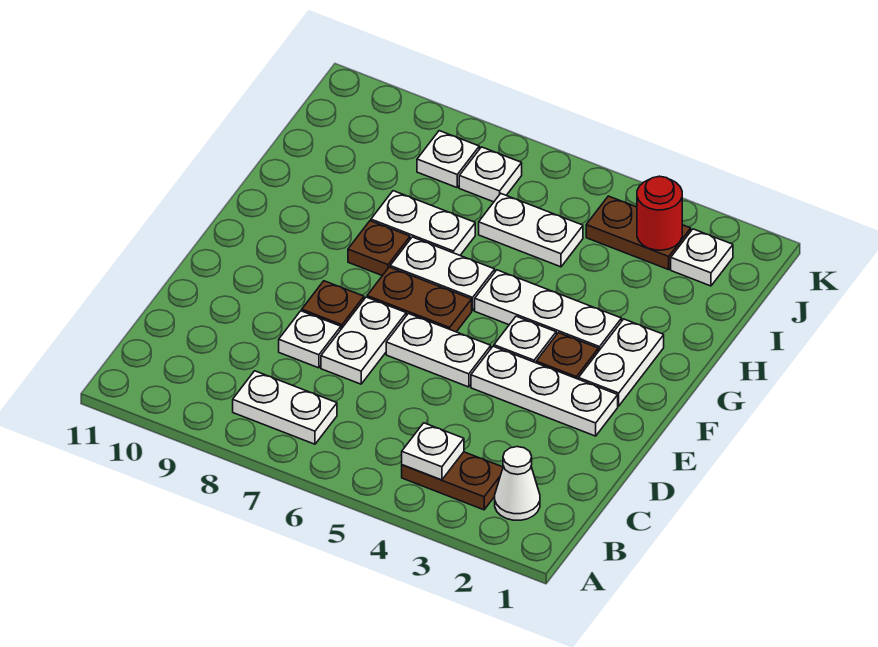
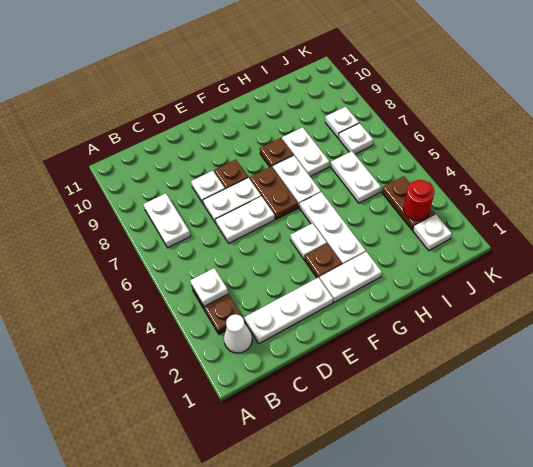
white plate E2:E4 level 1 -> white plate C2:E2 level 1
white plate E5:E6 level 1 -> white plate D6:E6 level 1

